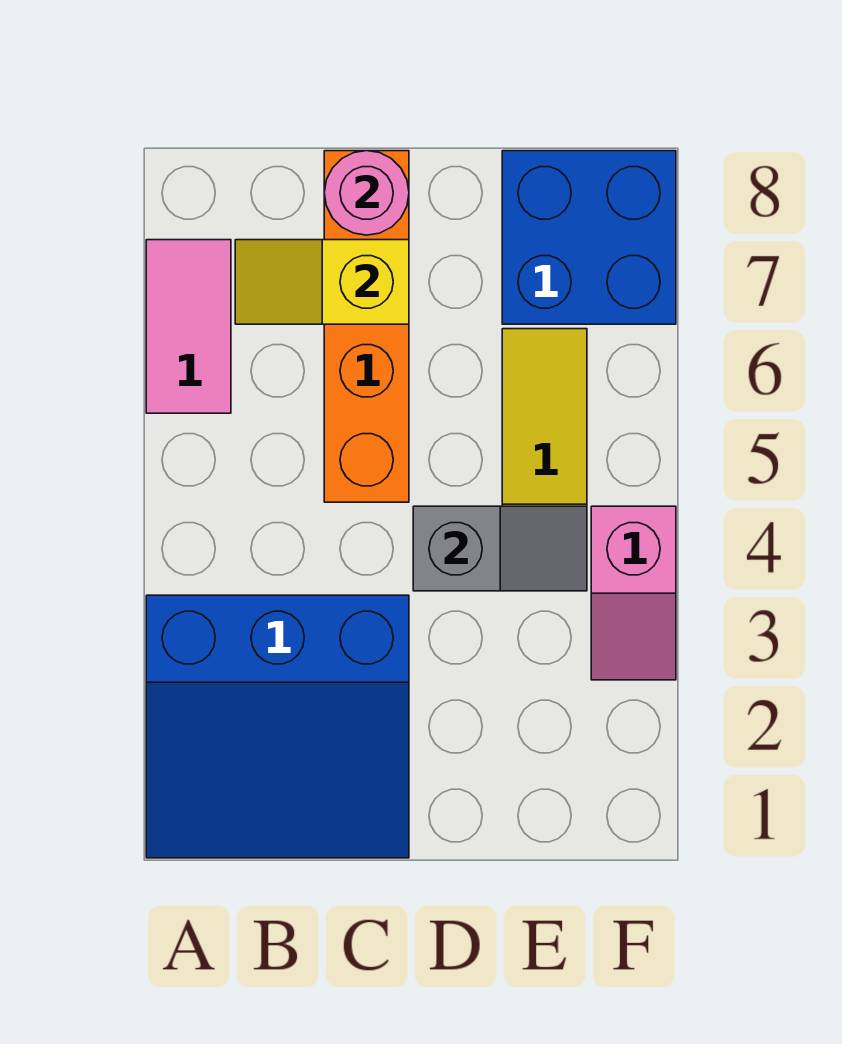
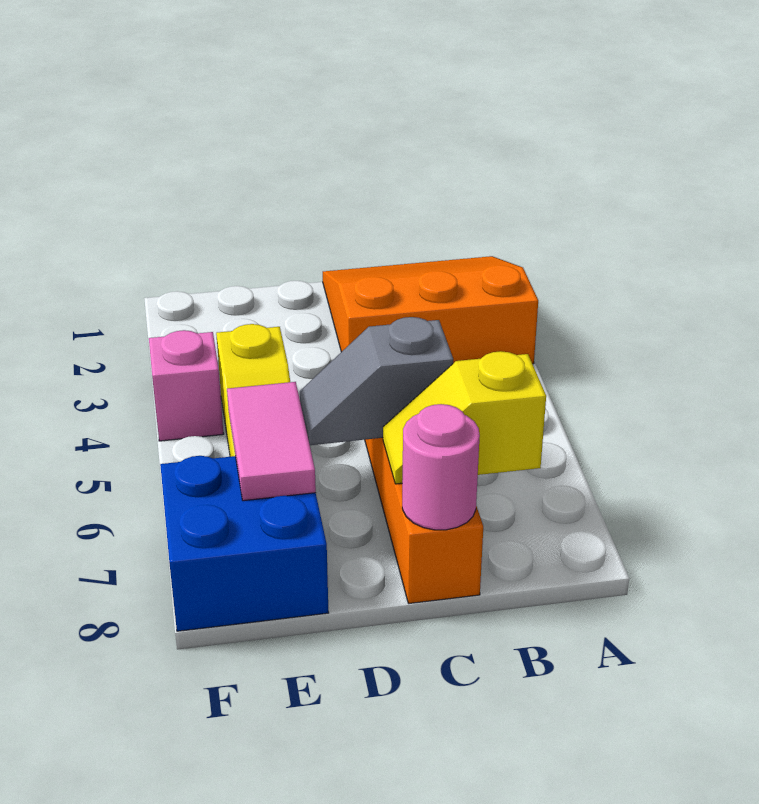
blue slope A1:C3 level 1 top 3 -> orange slope A1:C3 level 1 top 3
pink tile A6:A7 level 1 -> pink tile E6:E7 level 2
yellow slope B7:C7 level 2 top C -> yellow slope B7:C7 level 2 top B
grey slope D4:E4 level 2 top D -> grey slope C6:D6 level 2 top C

